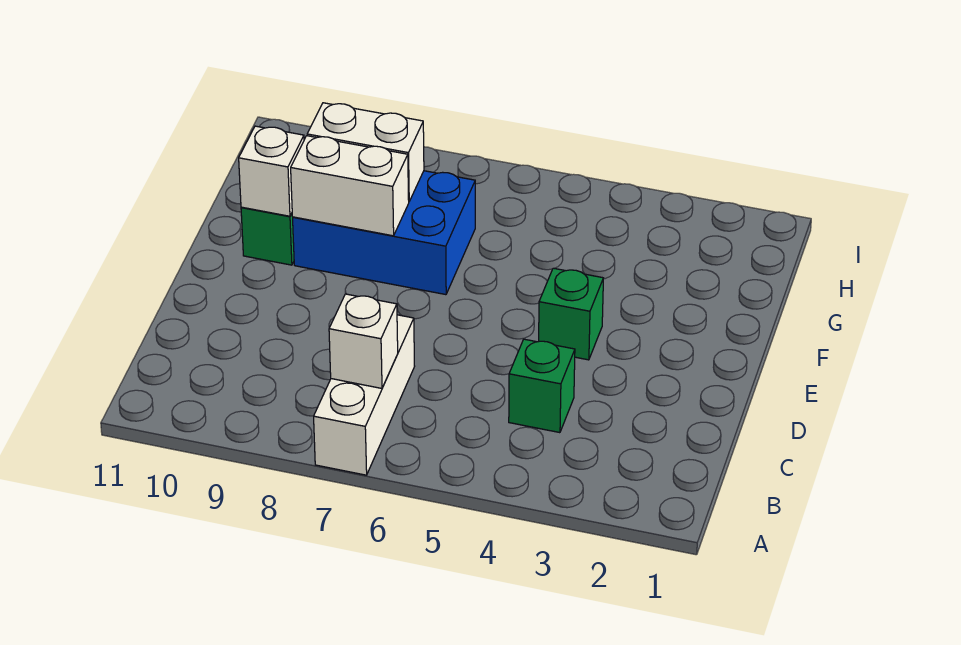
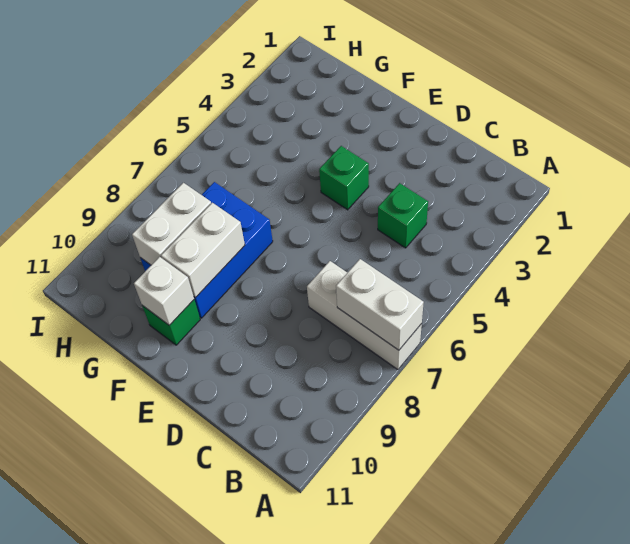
white brick B7 level 2 -> white brick A7:B7 level 2

